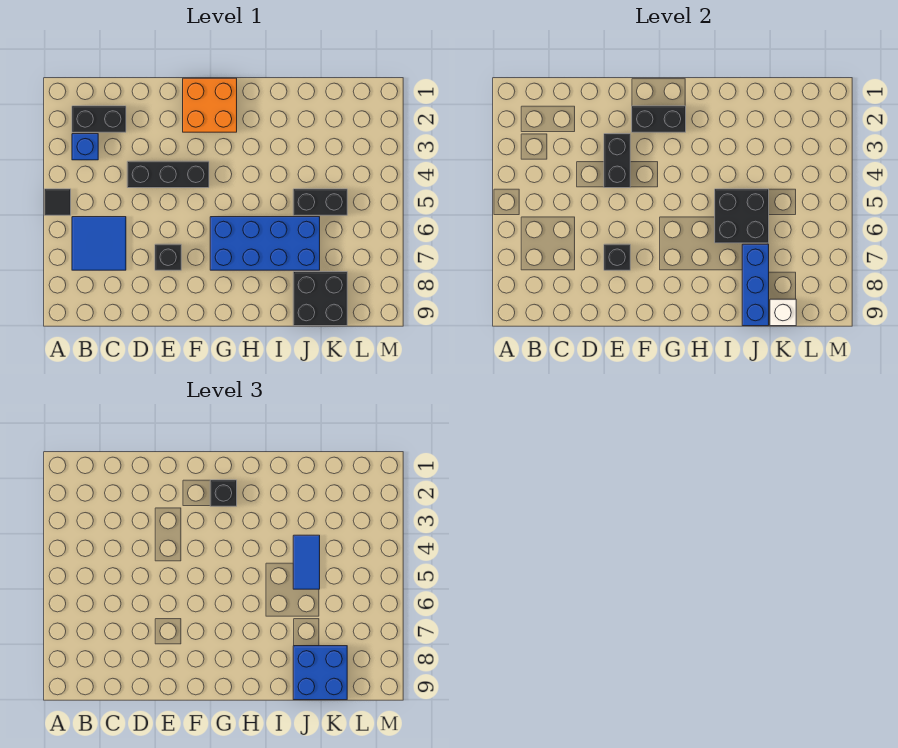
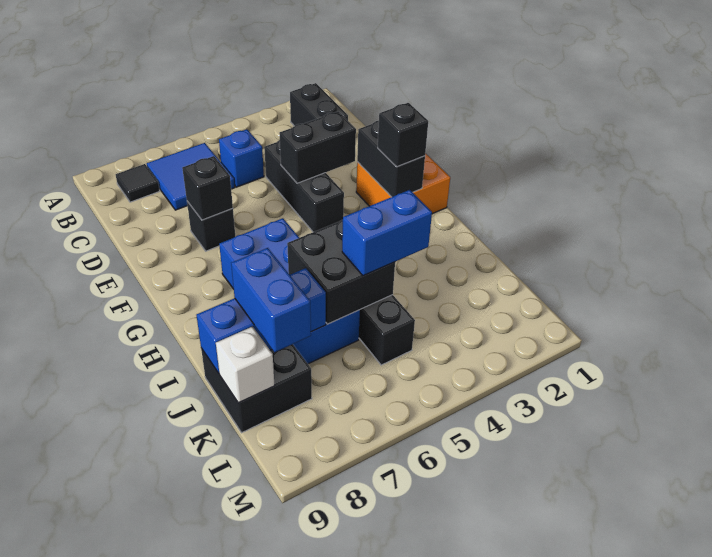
black tile A5 level 1 -> black tile B8 level 1
blue brick B3 level 1 -> blue brick C5 level 1
blue tile J4:J5 level 3 -> blue brick J4:J5 level 3
blue brick J8:K9 level 3 -> blue brick J8:K8 level 3

